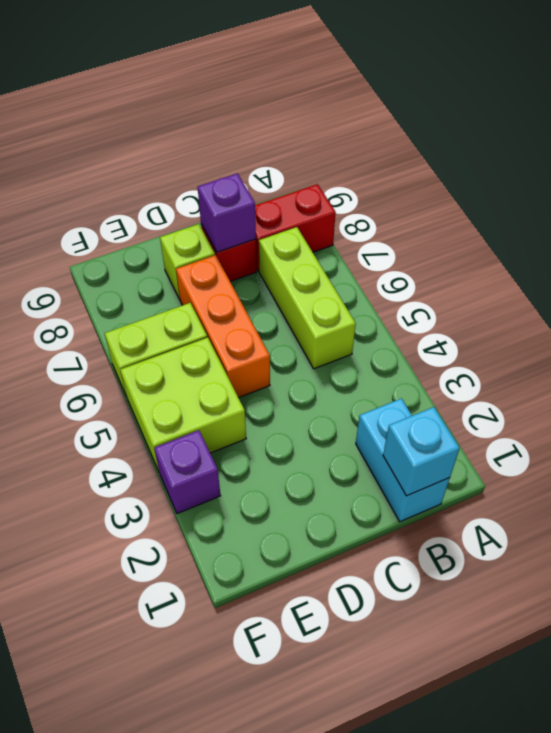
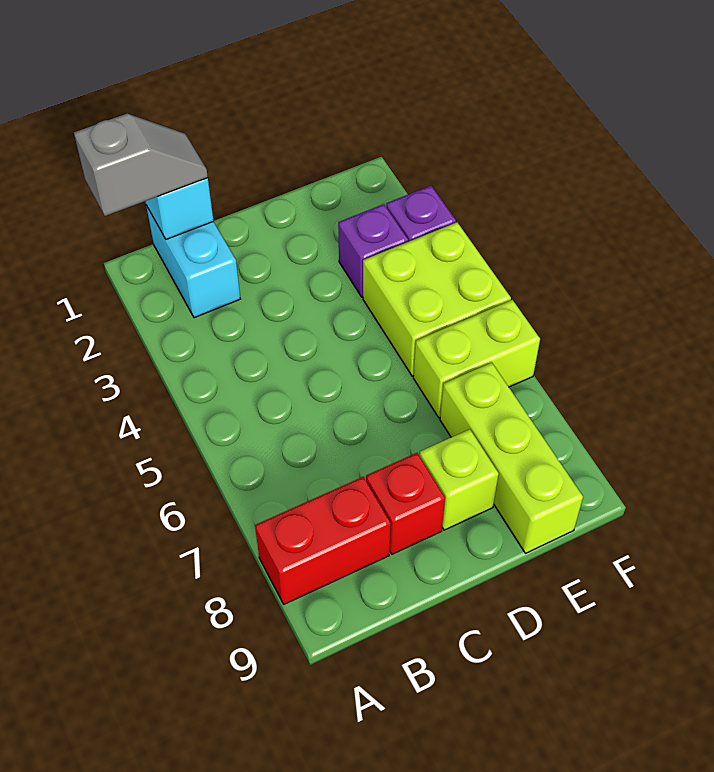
none -> grey slope A1:B1 level 3 top A
lime brick B5:B7 level 1 -> lime brick E7:E9 level 1
purple brick C8 level 2 -> purple brick E3 level 1
orange brick D5:D7 level 1 -> none

